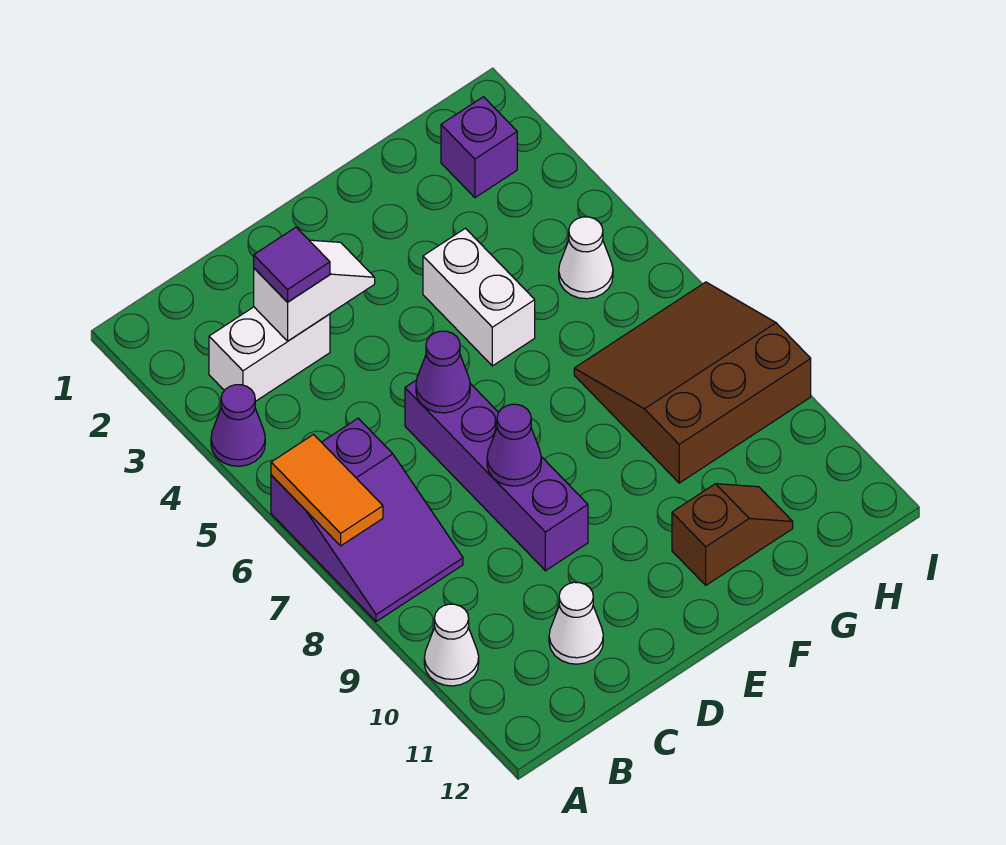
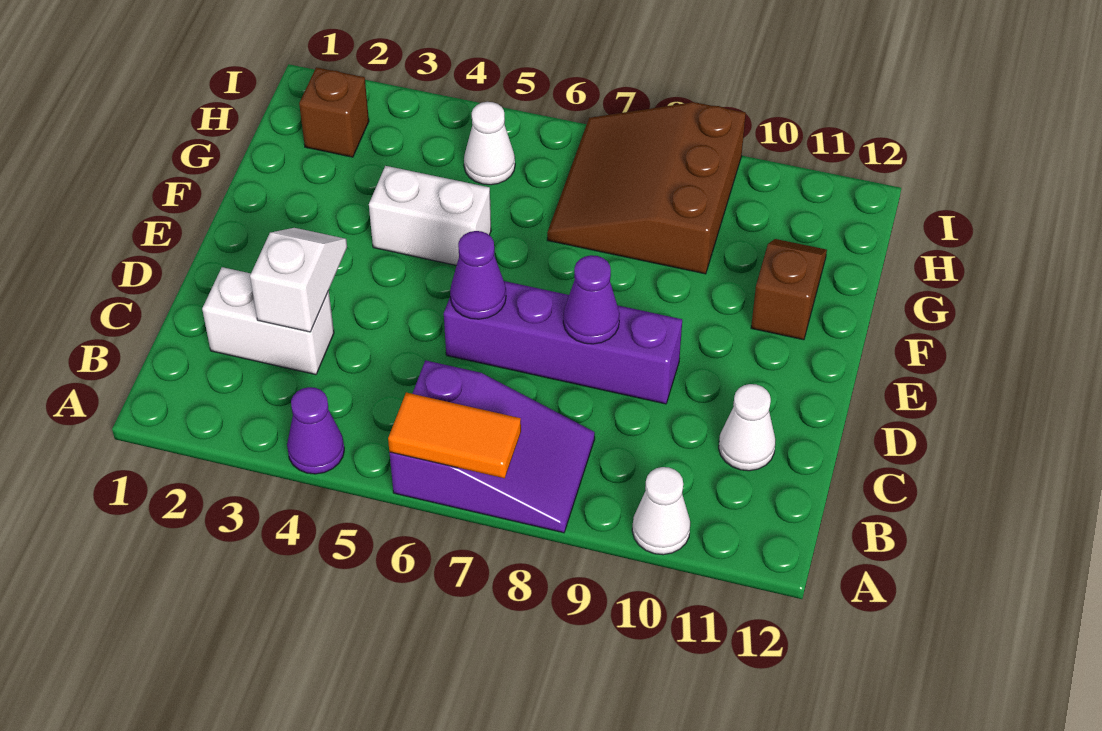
white brick B3:C3 level 1 -> white brick C2:C3 level 1
purple tile C3 level 3 -> none
purple brick H2 level 1 -> brown brick H2 level 1

